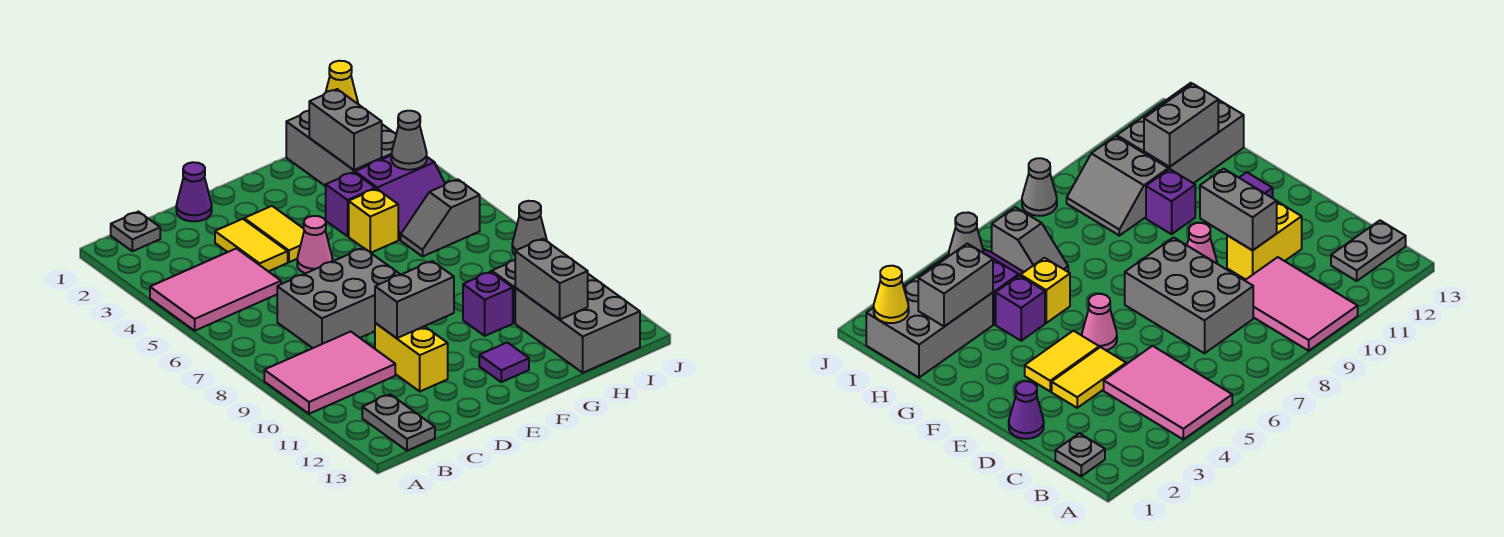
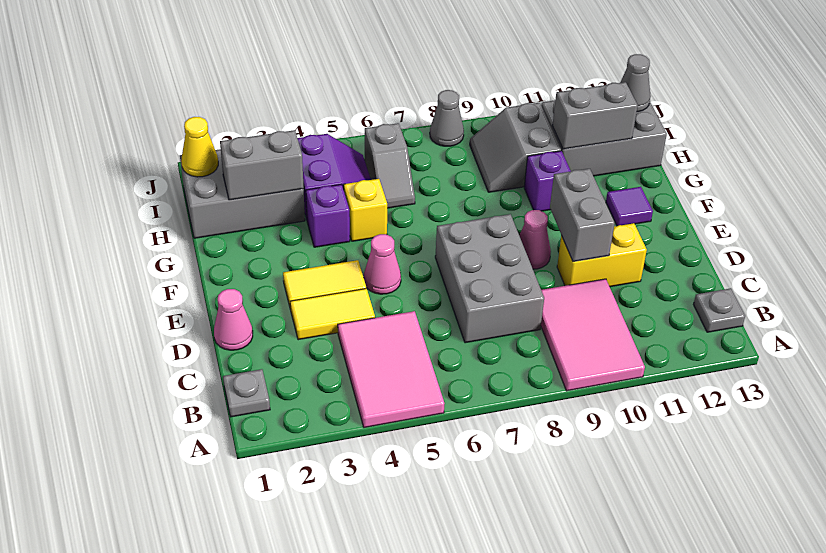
grey plate B12:B13 level 1 -> grey plate B13 level 1
purple cone D1 level 1 -> pink cone D1 level 1
grey cone I4 level 2 -> grey cone I13 level 2

